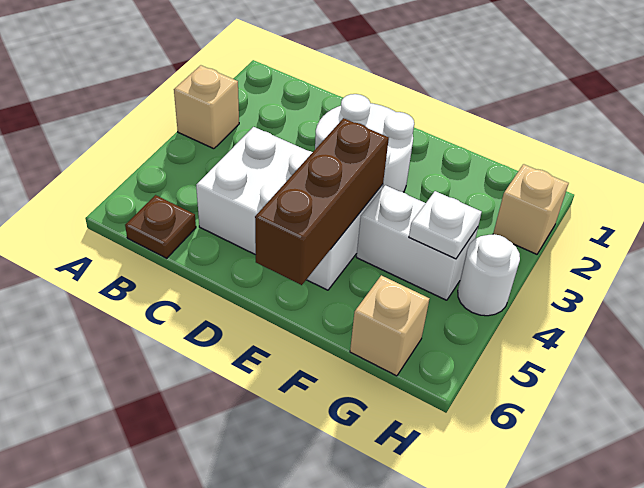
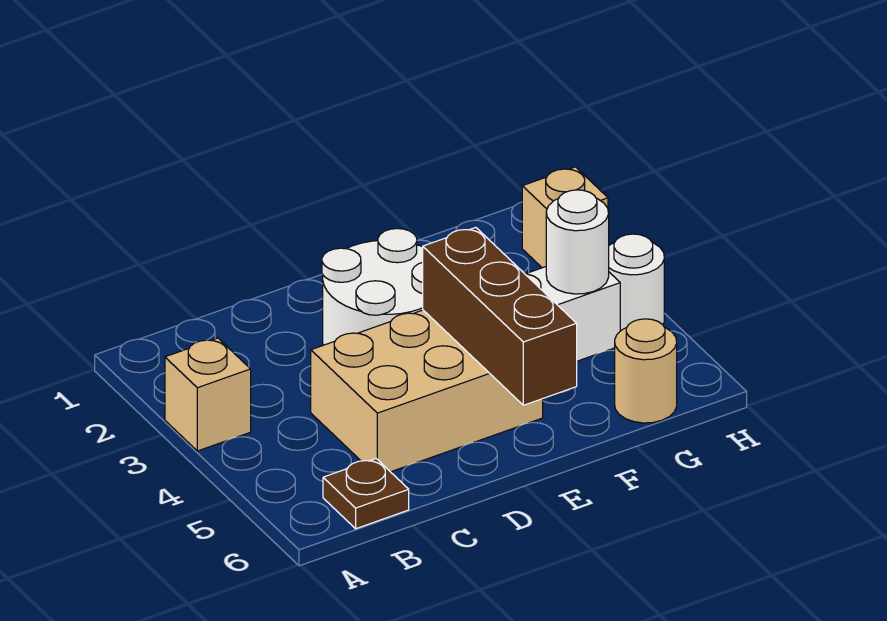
white brick C4:E5 level 1 -> tan brick C4:E5 level 1
white plate G4 level 2 -> white round brick G4 level 2
tan brick G6 level 1 -> tan round brick G6 level 1

